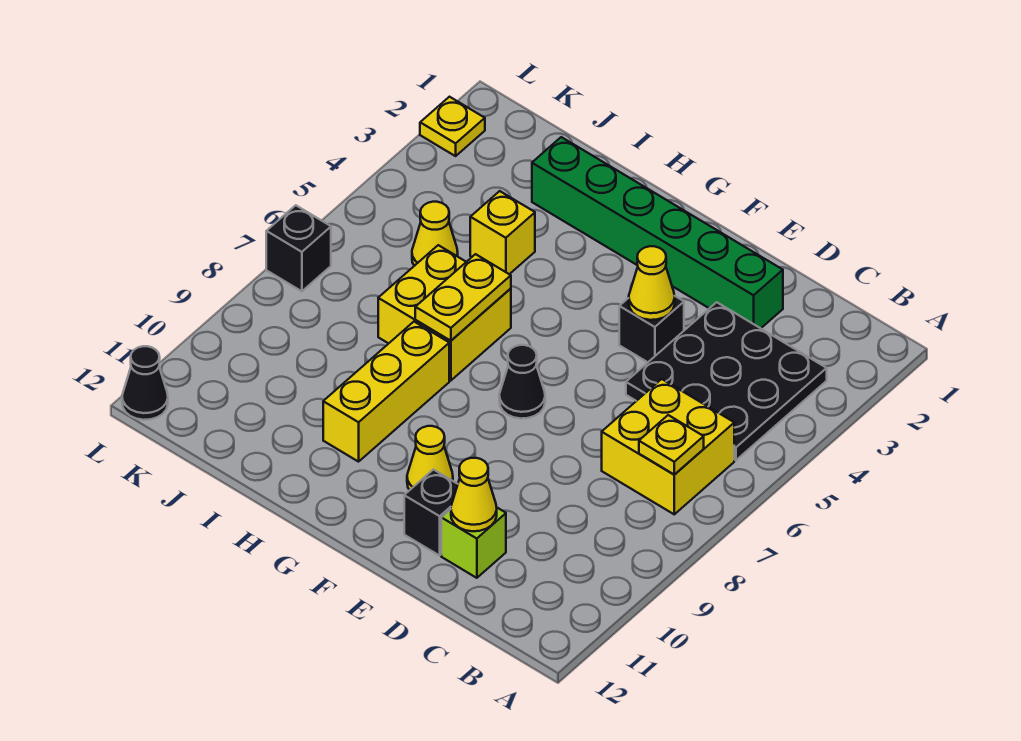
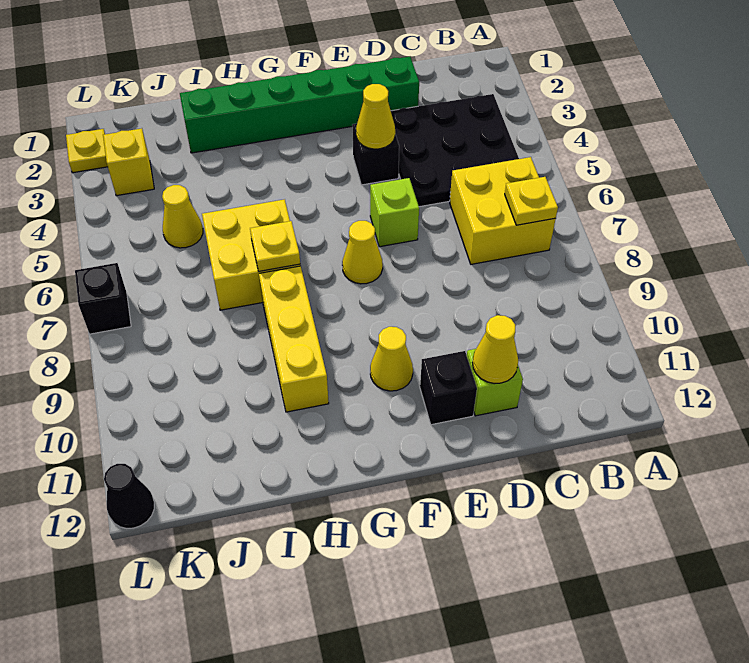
none -> lime brick E6 level 1
black cone F7 level 1 -> yellow cone F7 level 1
yellow plate H6:H7 level 2 -> yellow plate H7 level 2
yellow brick I4 level 1 -> yellow brick K3 level 1

